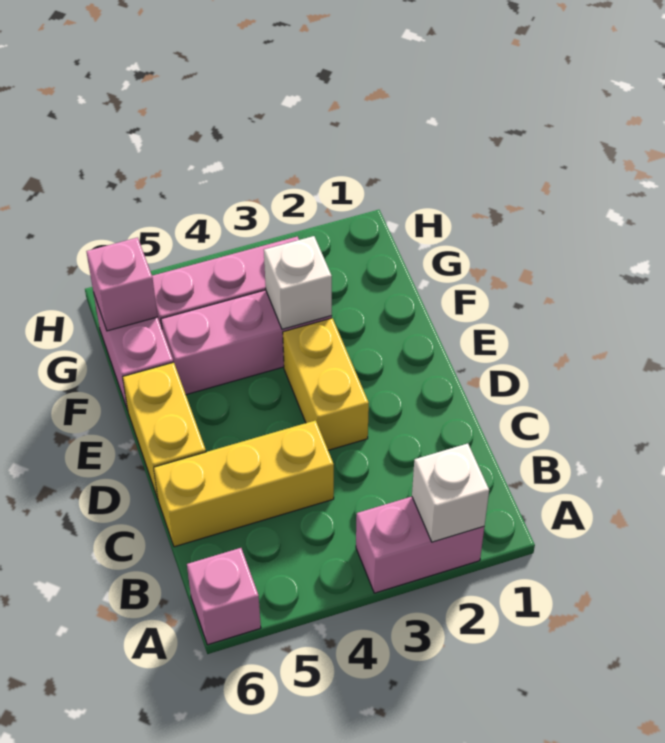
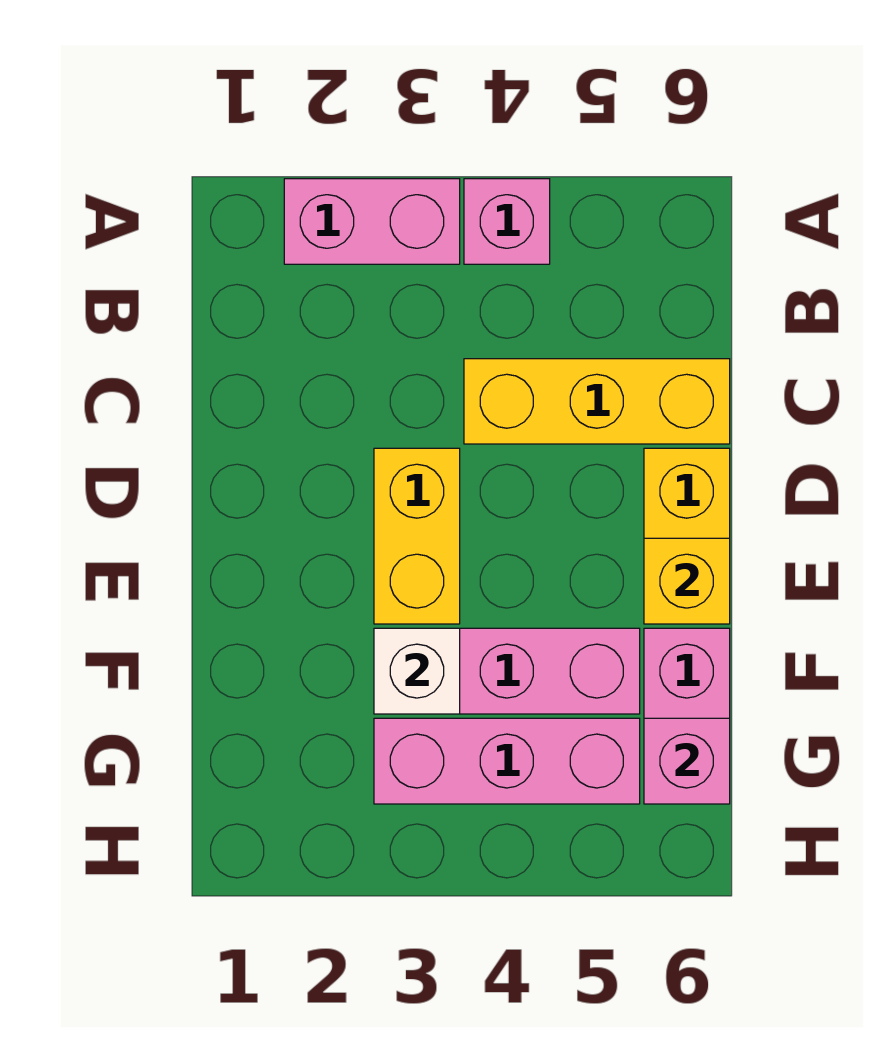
white brick A2 level 2 -> none
pink brick A6 level 1 -> pink brick A4 level 1
none -> yellow brick E6 level 2

